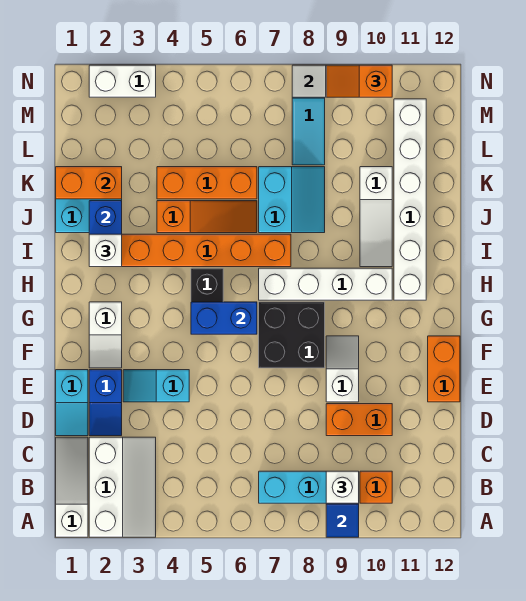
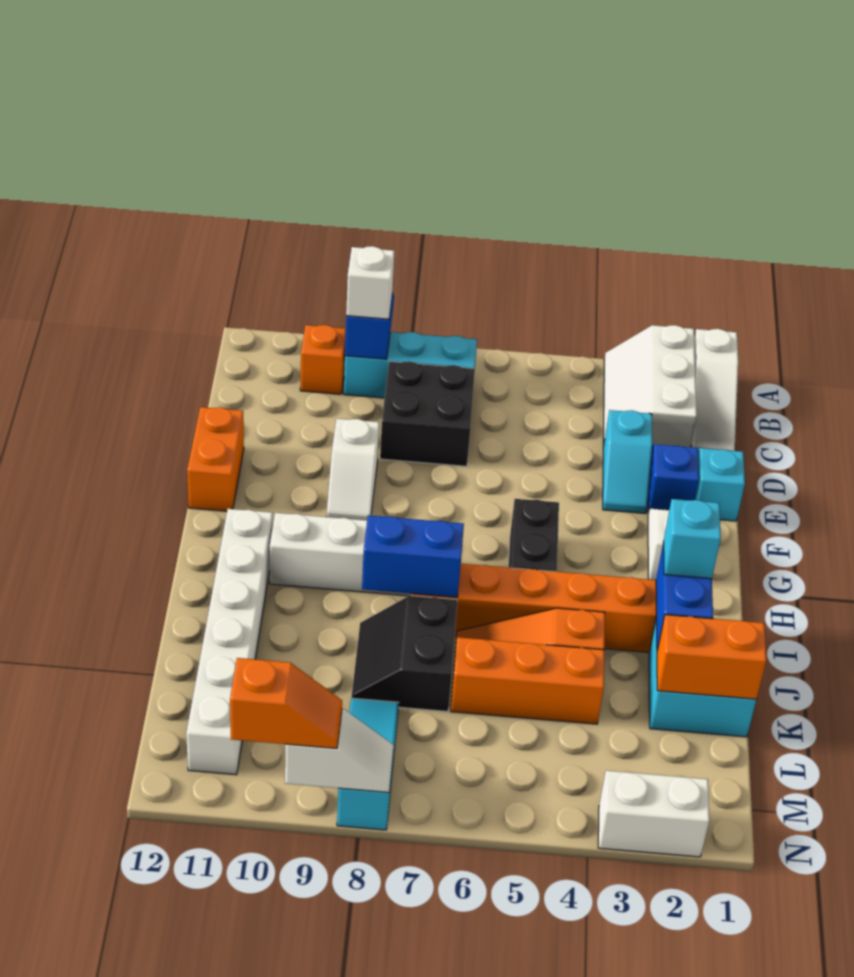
orange brick D9:D10 level 1 -> none
cyan slope E3:E4 level 1 top 4 -> cyan slope D3:E3 level 1 top D
black brick F7:G8 level 1 -> black brick C7:D8 level 1
blue brick G5:G6 level 2 -> blue brick I7:I8 level 2
white brick I2 level 3 -> cyan brick I2 level 3
white slope I10:K10 level 1 top K -> none
cyan slope J7:K8 level 1 top 7 -> black slope J7:K8 level 1 top 7

